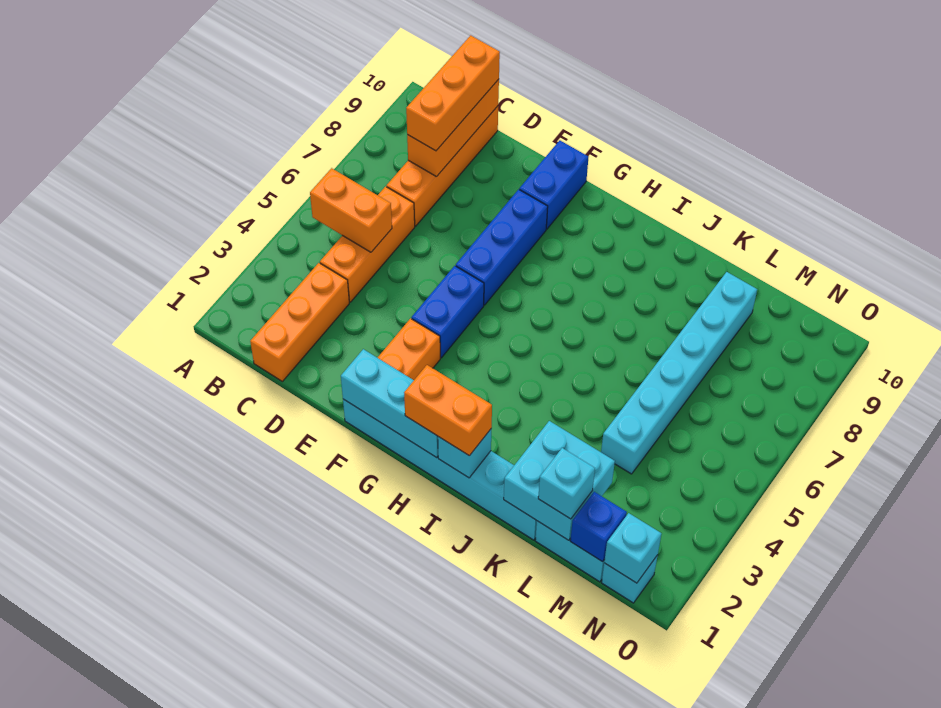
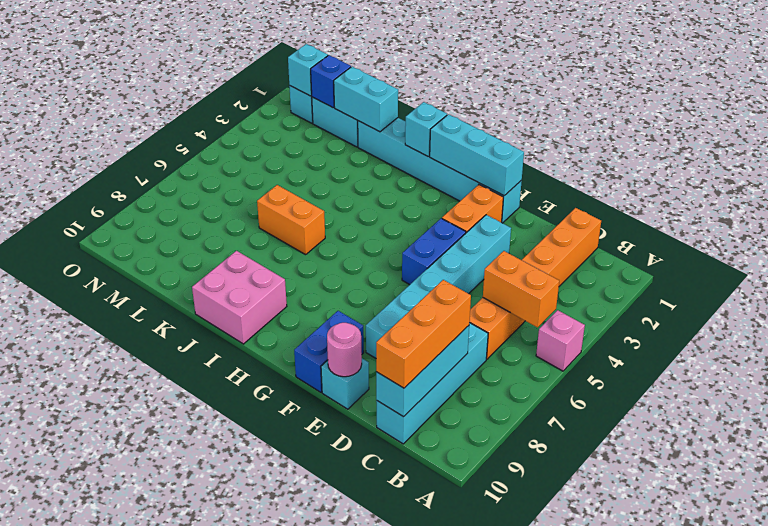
none -> pink brick A5 level 1
orange brick C7:C10 level 1 -> cyan brick C7:C10 level 1
orange brick C8:C10 level 2 -> cyan brick C8:C10 level 2
none -> pink round brick E10 level 2
blue brick F6:F8 level 1 -> none
orange brick H1:I1 level 3 -> orange brick J6:K6 level 1
none -> pink brick I9:J10 level 1
cyan brick K1:L2 level 2 -> cyan brick K1:L1 level 2
cyan brick L1 level 3 -> cyan brick E10 level 1
cyan brick L4:L9 level 1 -> cyan brick E3:E8 level 1

